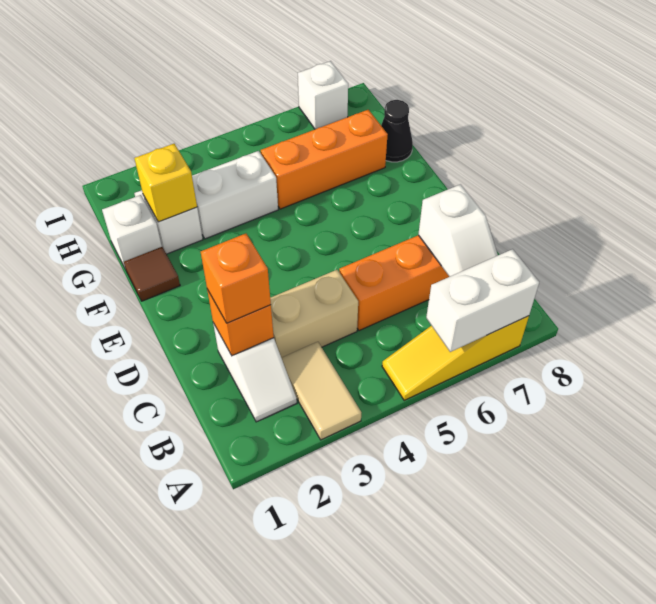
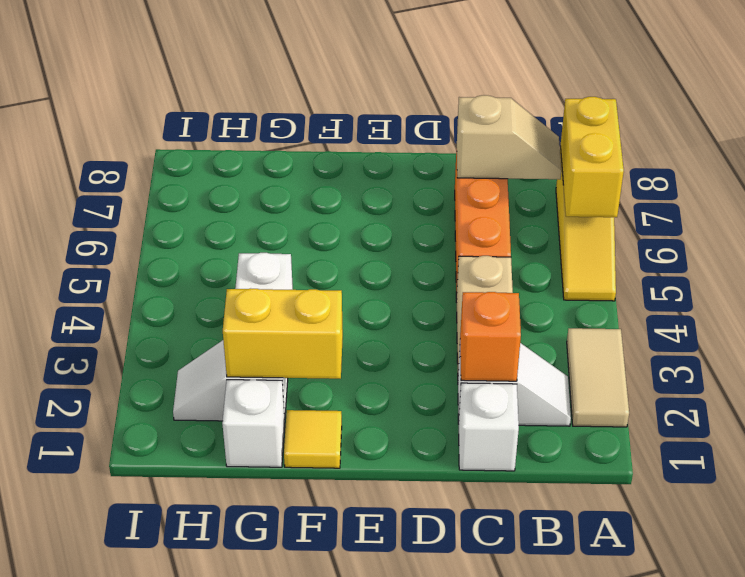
tan tile A3:B3 level 1 -> tan tile A2:A3 level 1
white brick A6:A7 level 2 -> yellow brick A6:A7 level 2
white slope B7:C7 level 2 top C -> tan slope B7:C7 level 2 top C
orange brick C2 level 3 -> none
brown tile F1 level 1 -> yellow tile F1 level 1
yellow brick G2 level 2 -> yellow brick F2:G2 level 2
orange brick G5:G7 level 1 -> none
black cone G8 level 1 -> none
white brick I7 level 1 -> white brick C1 level 1

